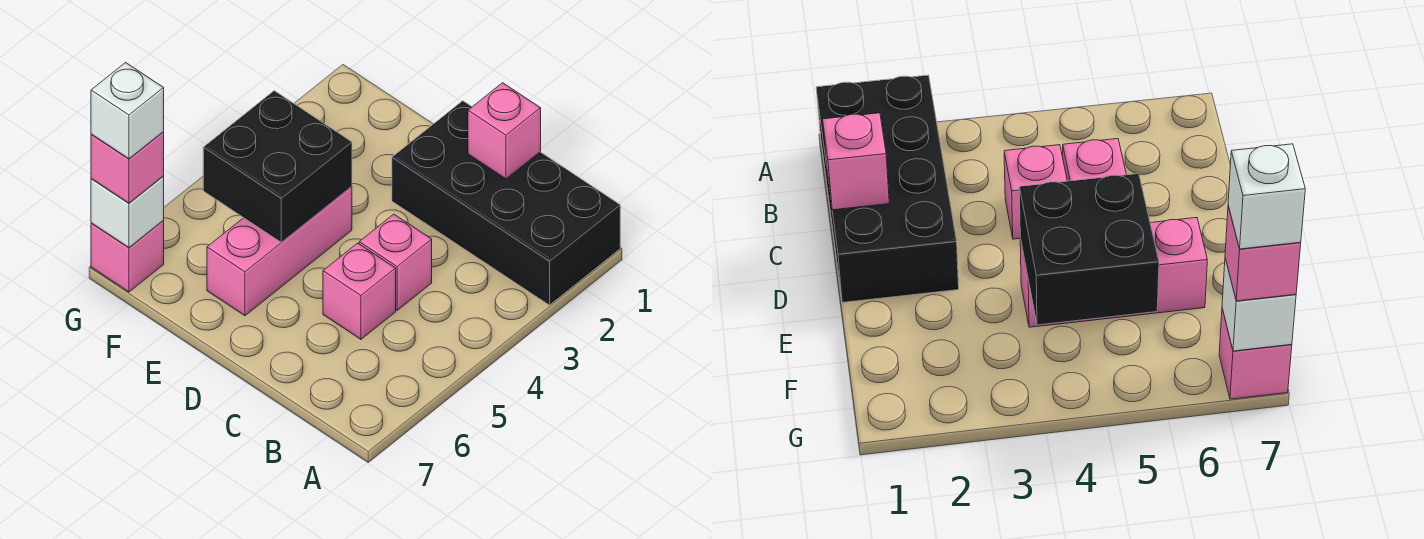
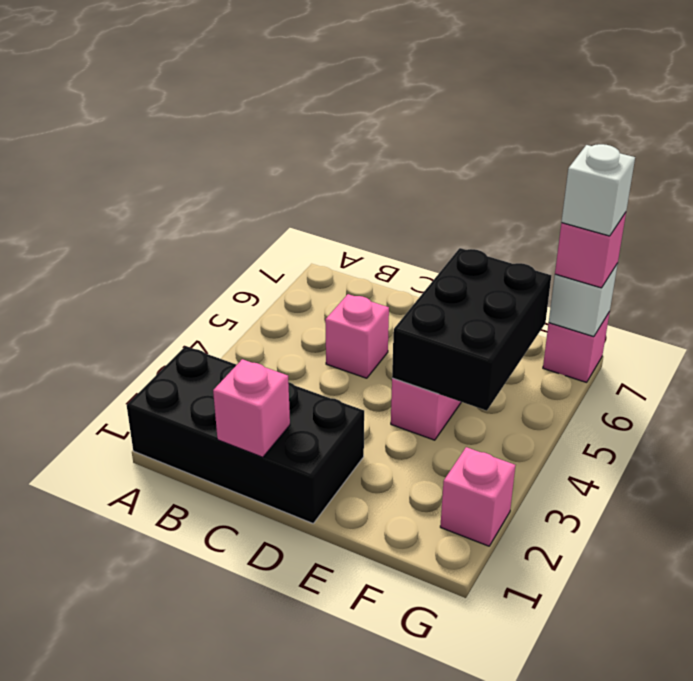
pink brick C4 level 1 -> pink brick G2 level 1
black brick E4:F5 level 2 -> black brick E4:F6 level 2

